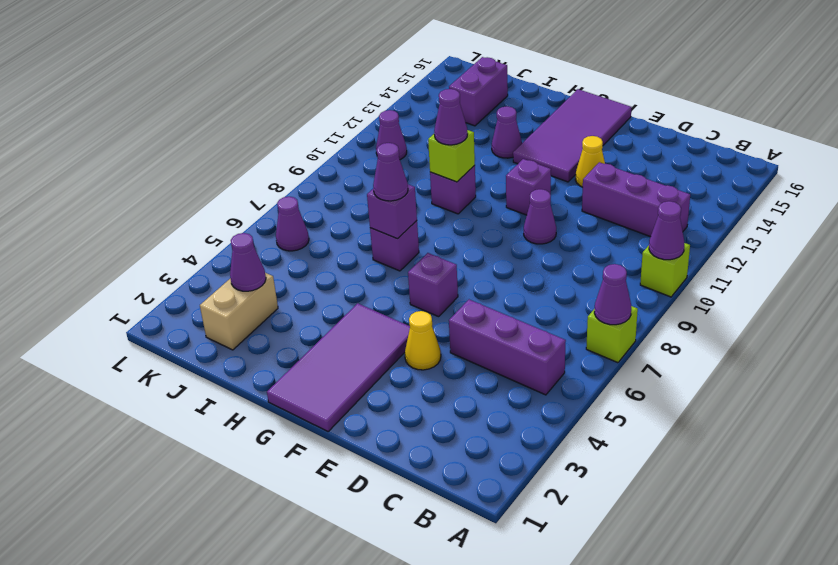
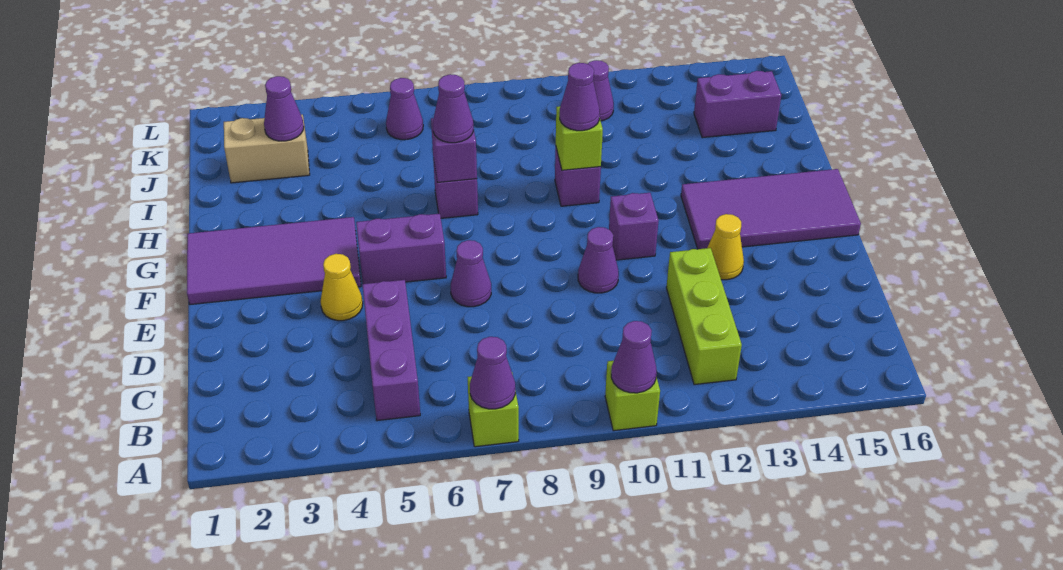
purple brick B12:D12 level 1 -> lime brick B12:D12 level 1
purple brick F6 level 1 -> purple brick F5:F6 level 1
purple cone H13 level 1 -> purple cone E7 level 1

